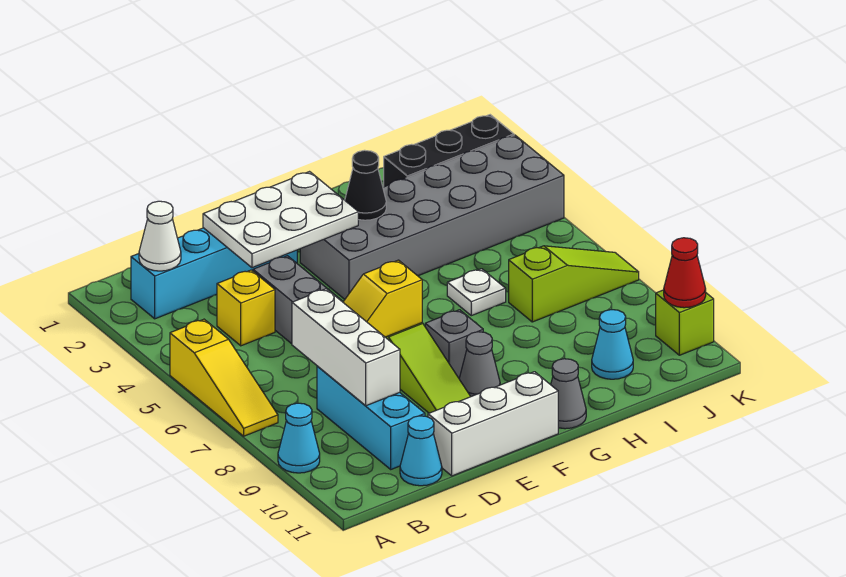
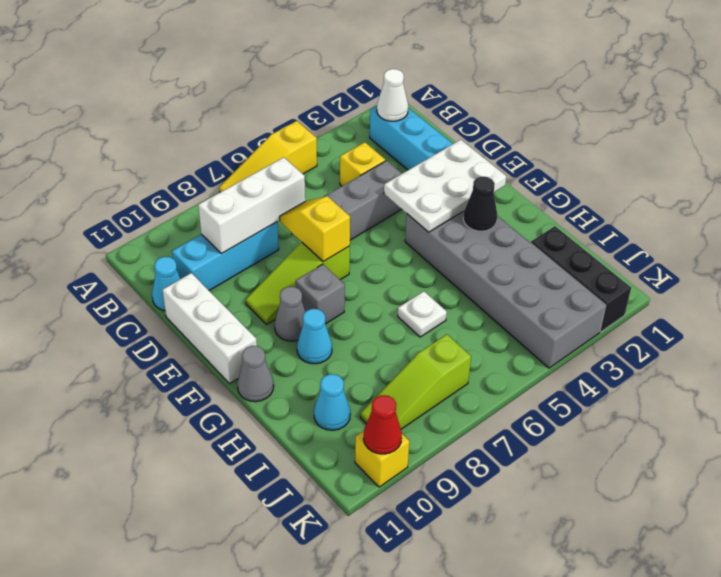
cyan cone A9 level 1 -> cyan cone G9 level 1
white plate D2:F3 level 2 -> white plate E2:F4 level 2
lime slope I7:K7 level 1 top I -> lime slope J7:J9 level 1 top 7
lime brick K10 level 1 -> yellow brick K10 level 1

